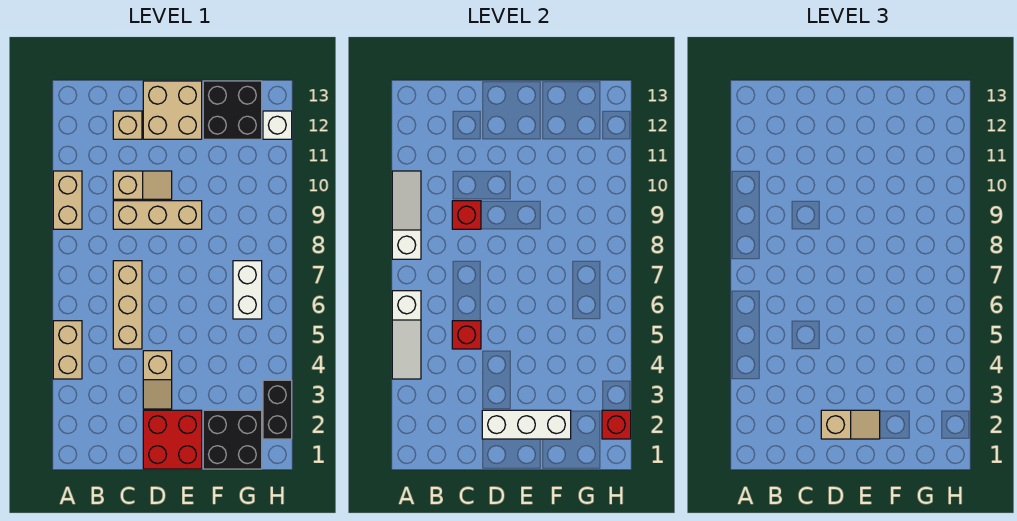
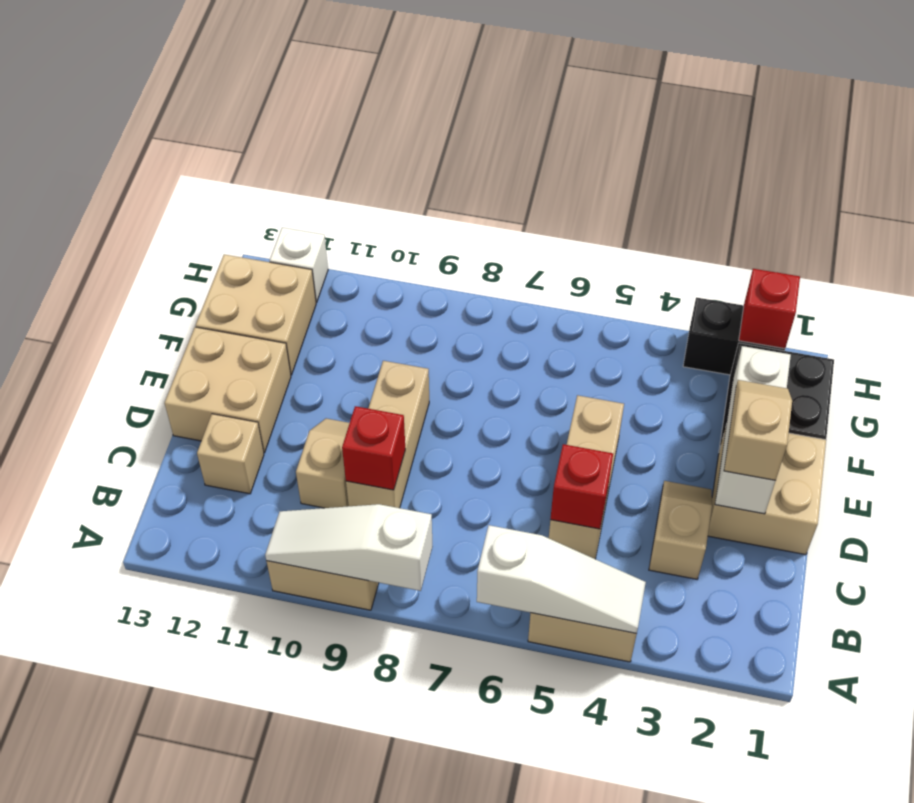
tan brick C5:C7 level 1 -> tan brick C5:E5 level 1
red brick D1:E2 level 1 -> tan brick D1:E2 level 1
tan slope D3:D4 level 1 top 4 -> tan slope C3:D3 level 1 top C
black brick F12:G13 level 1 -> tan brick F12:G13 level 1
white brick G6:G7 level 1 -> none

